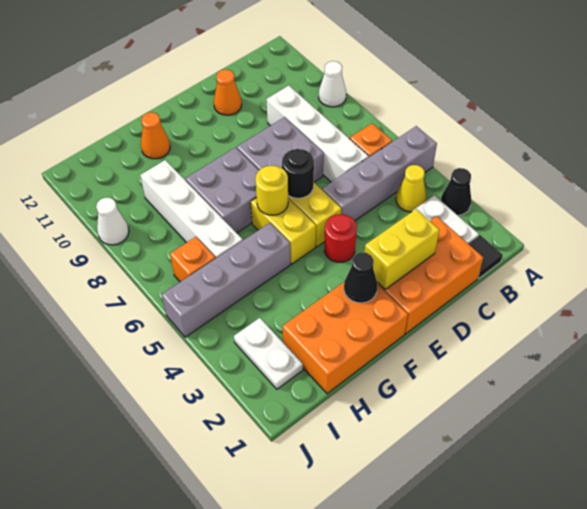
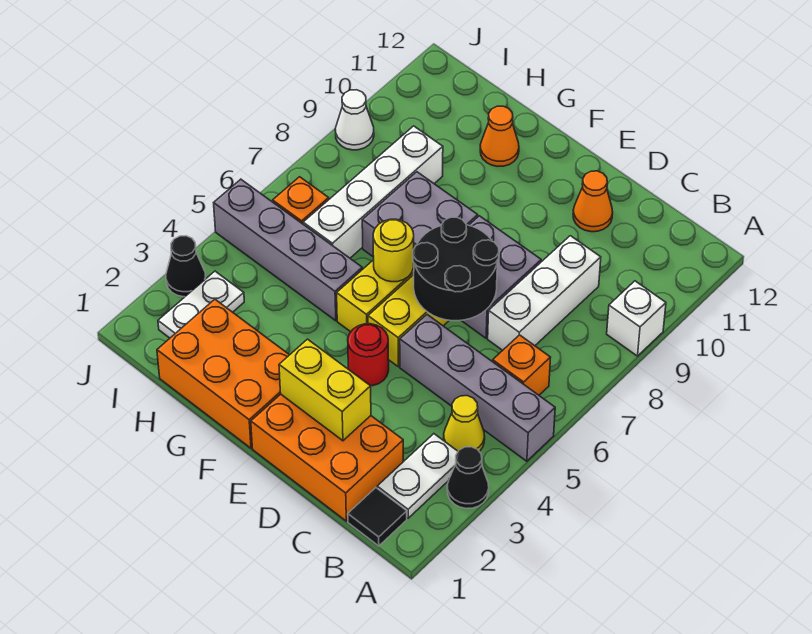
white cone A9 level 1 -> white brick A9 level 1
white brick C6:C9 level 1 -> white brick C7:C9 level 1
black round brick E6 level 2 -> black round brick D6:E7 level 2
black cone F2 level 2 -> black cone J3 level 1

